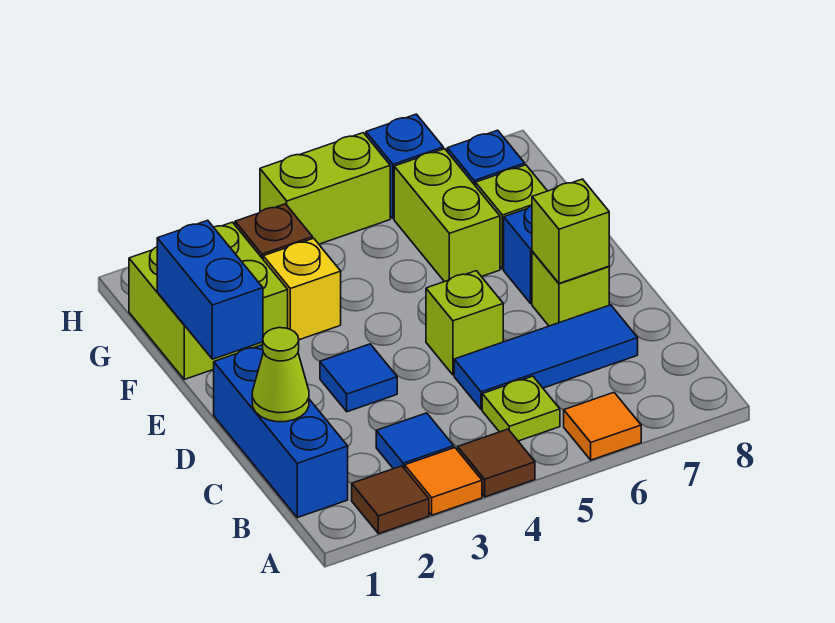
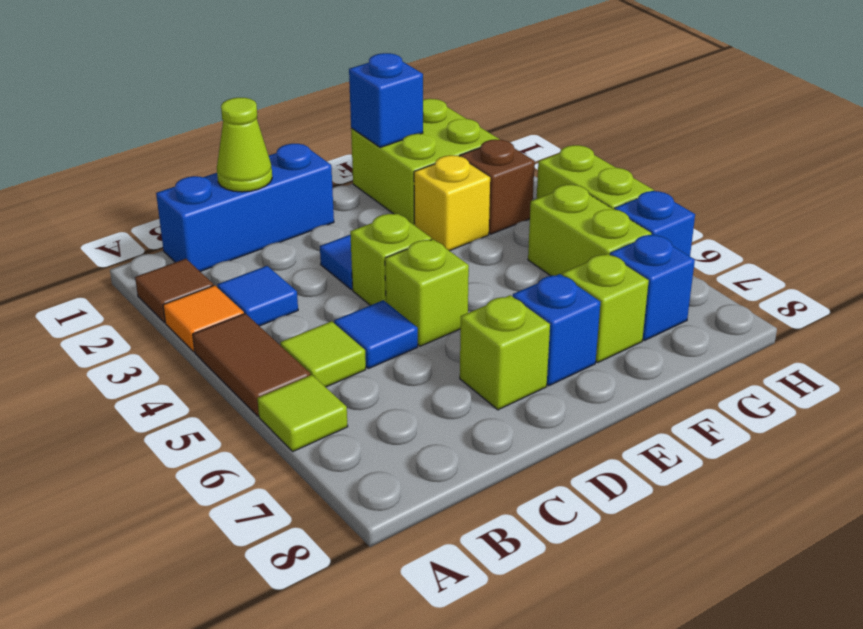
brown tile A4 level 1 -> brown tile A4:A5 level 1
orange tile A6 level 1 -> lime tile A6 level 1
lime plate B5 level 1 -> lime tile B5 level 1
blue tile C5:C7 level 1 -> blue tile C5 level 1
lime brick D7 level 2 -> lime brick D4 level 1
blue brick E1:F1 level 2 -> blue brick F1 level 2
lime brick F6:G6 level 1 -> lime brick G5:G6 level 1

